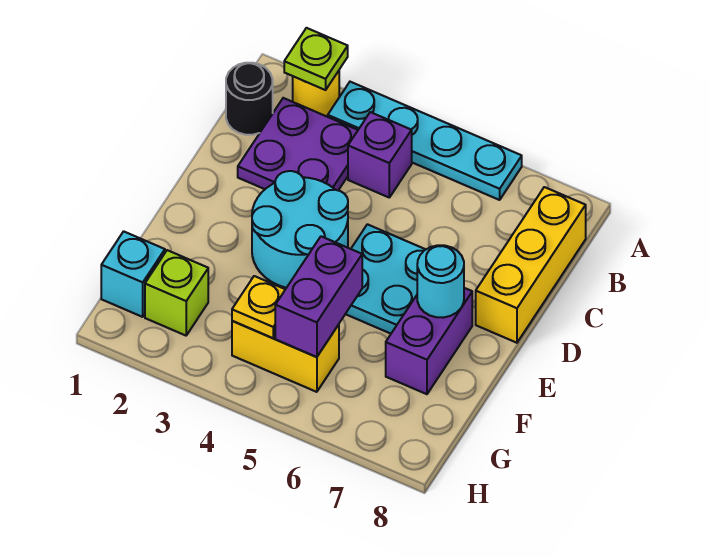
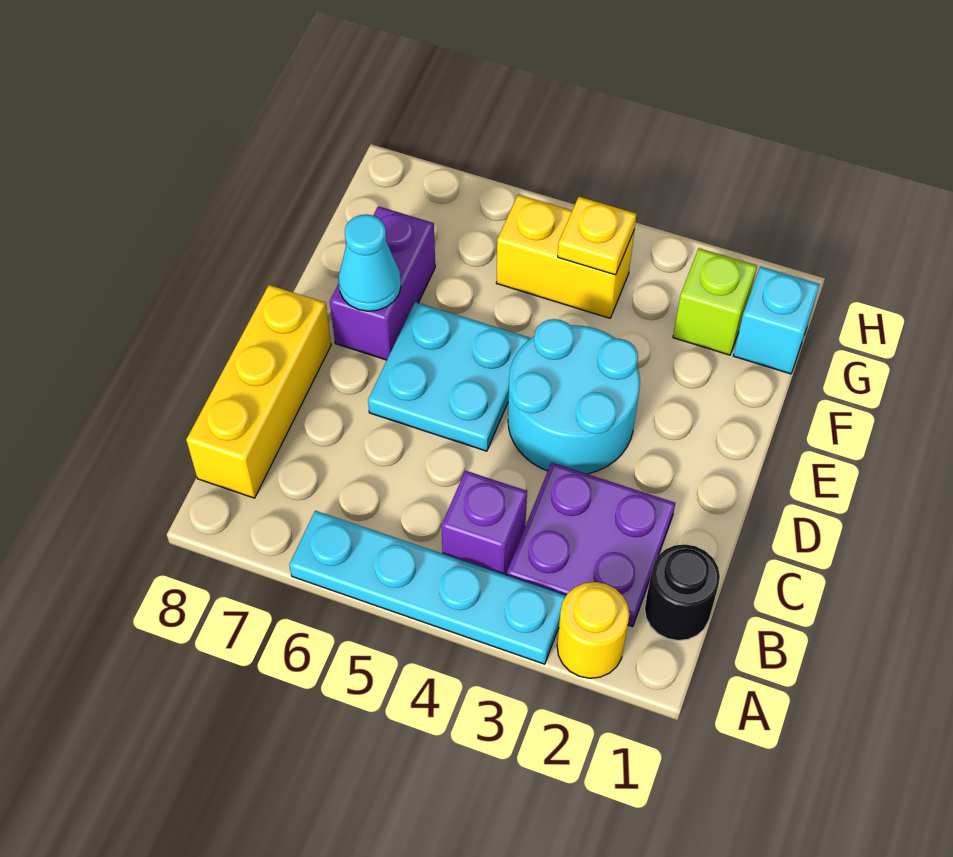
lime plate A2 level 2 -> none
cyan round brick E7 level 2 -> cyan cone E7 level 2
purple brick F5:G5 level 2 -> none

